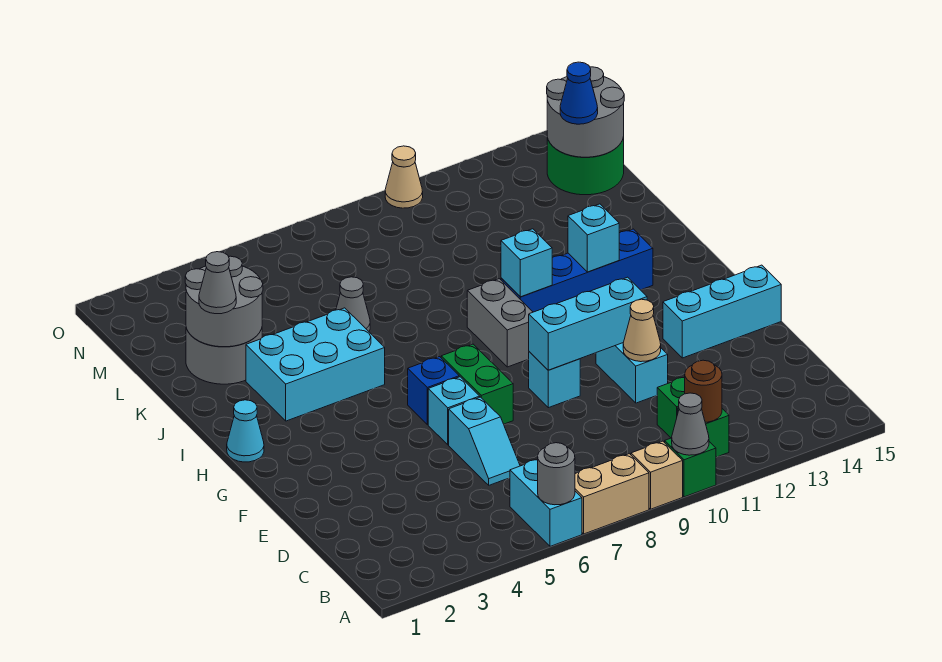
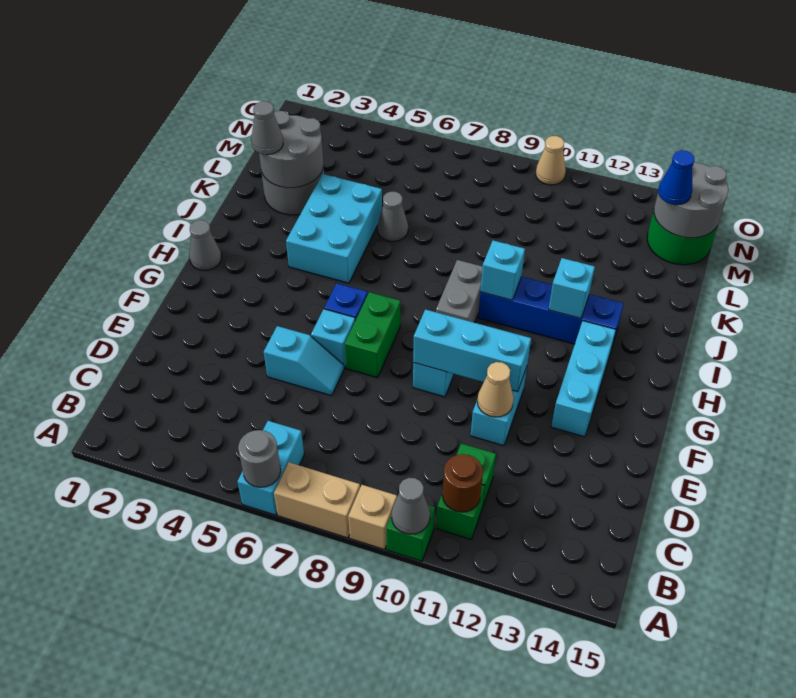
cyan slope D6:E6 level 1 top E -> cyan slope E5:E6 level 1 top 5
cyan brick F13:F15 level 1 -> cyan brick F13:H13 level 1
cyan cone H1 level 1 -> grey cone H1 level 1
cyan brick I3:J5 level 1 -> cyan brick I4:K5 level 1

